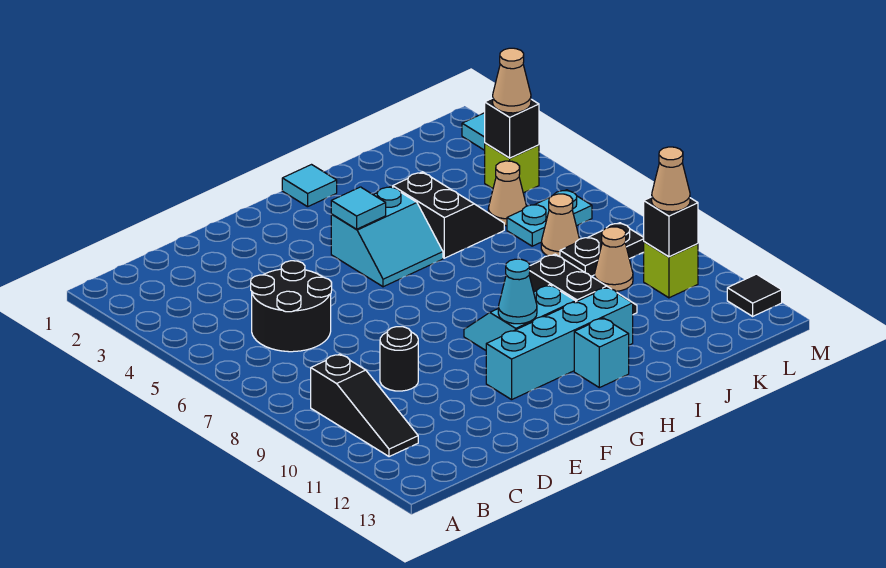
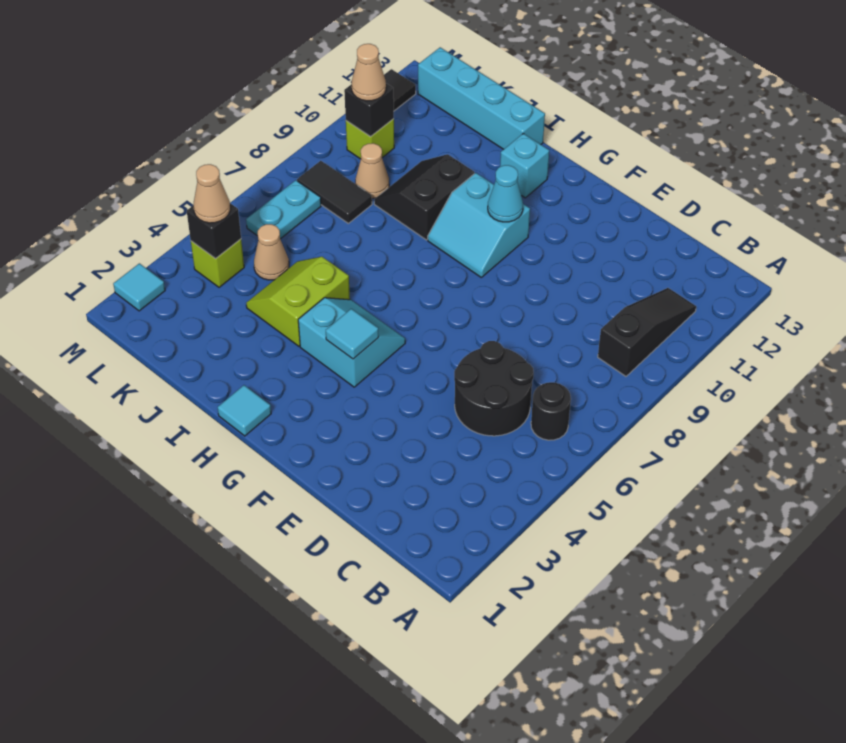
black round brick D9 level 1 -> black round brick B6 level 1
cyan brick F11:I11 level 1 -> cyan brick I13:L13 level 1
black slope I4:J5 level 1 top I -> lime slope I4:J5 level 1 top I
cyan plate K6:L6 level 1 -> cyan plate L6:L7 level 1
tan cone K7 level 1 -> none
black plate K8:L8 level 1 -> black tile K8:L8 level 1

